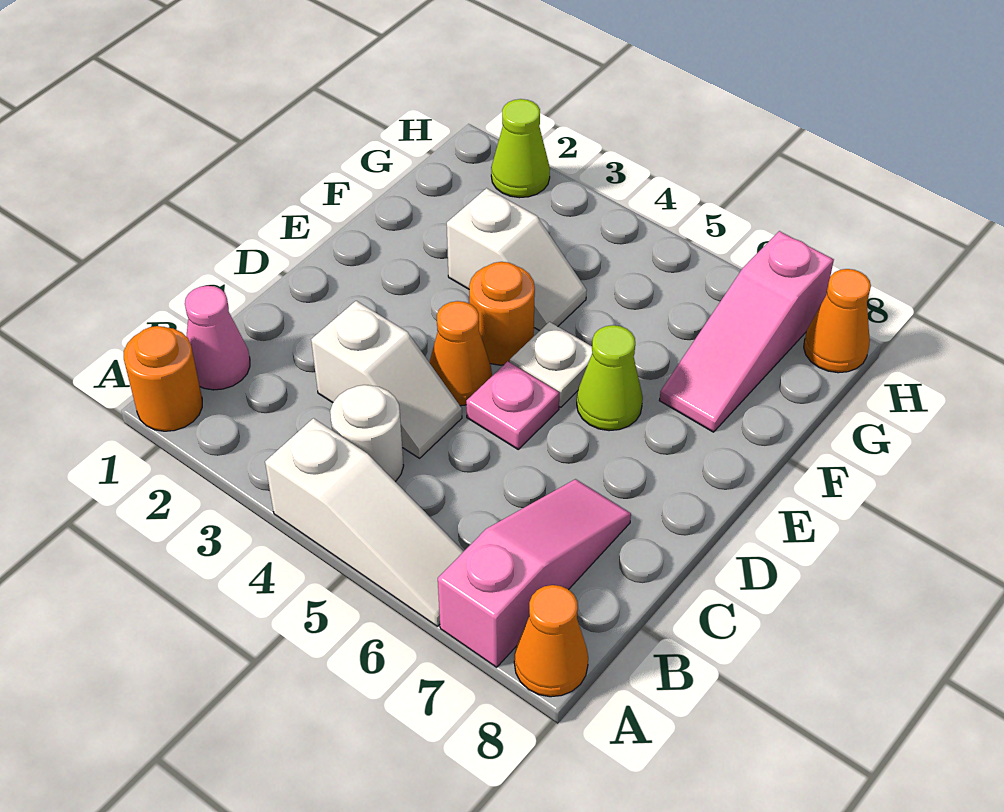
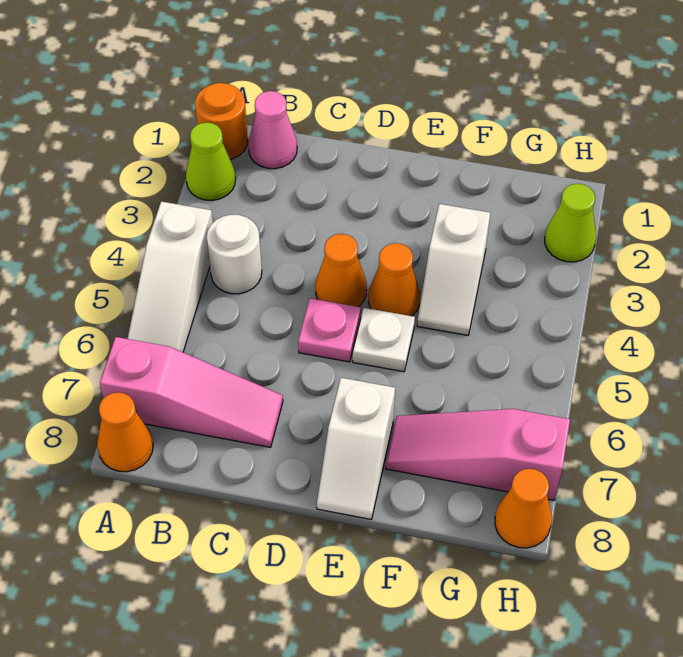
white slope C3:C4 level 1 top 3 -> white slope E7:E8 level 1 top 7
orange round brick E4 level 1 -> orange cone E4 level 1
lime cone E6 level 1 -> lime cone A2 level 1

